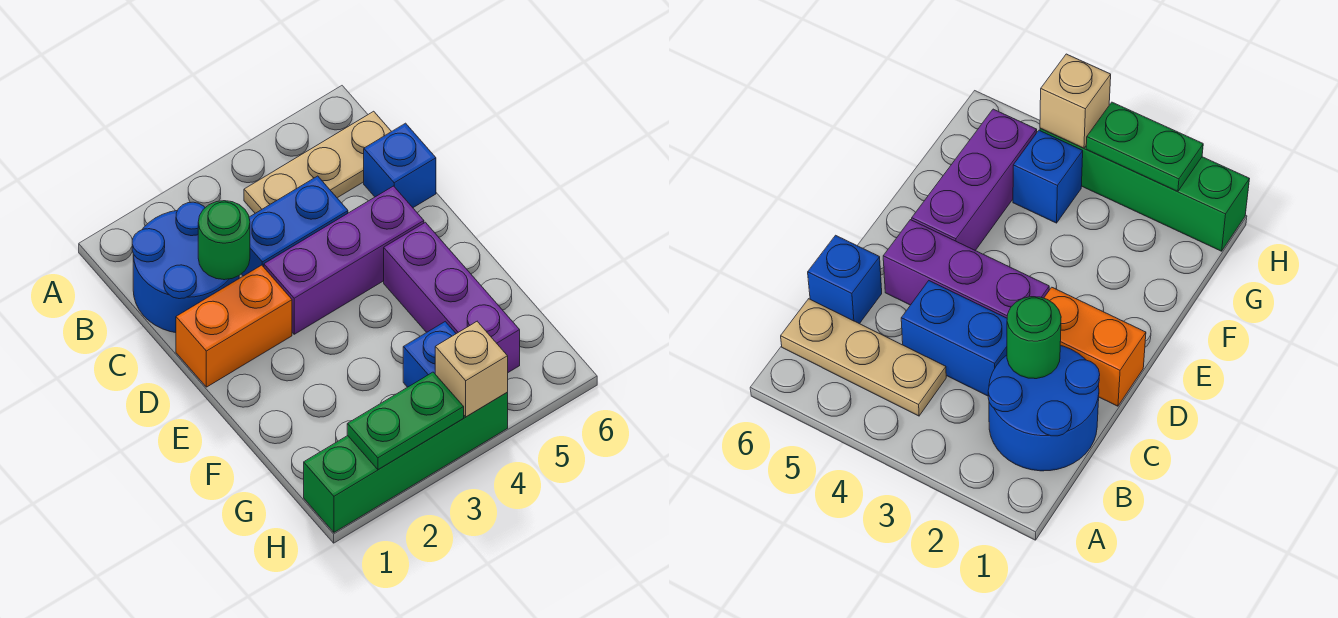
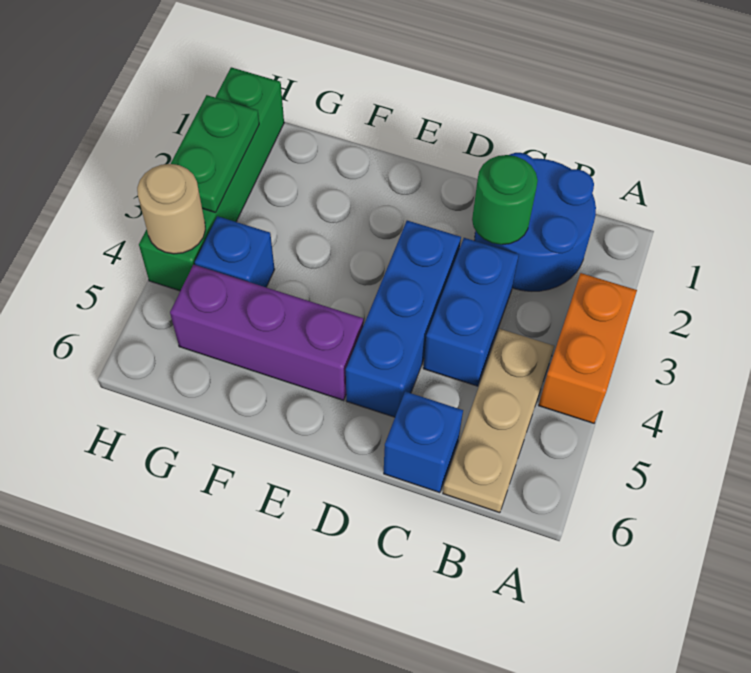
orange brick D1:D2 level 1 -> orange brick A3:A4 level 1
purple brick D3:D5 level 1 -> blue brick D3:D5 level 1
tan brick H4 level 2 -> tan round brick H4 level 2

